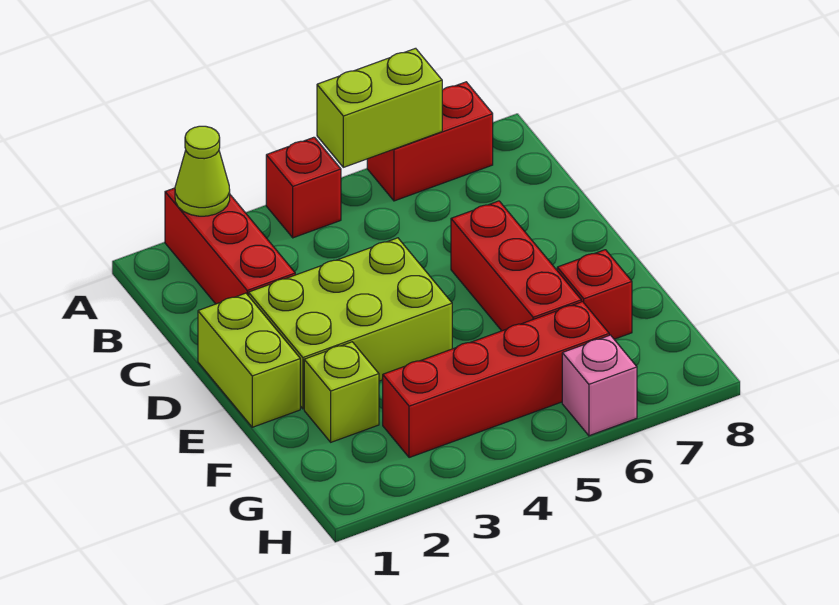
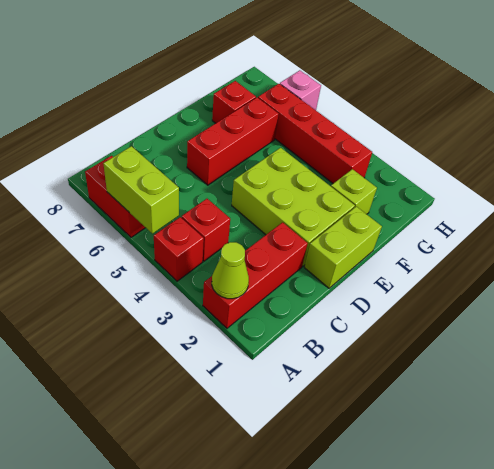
none -> red brick B4 level 1

